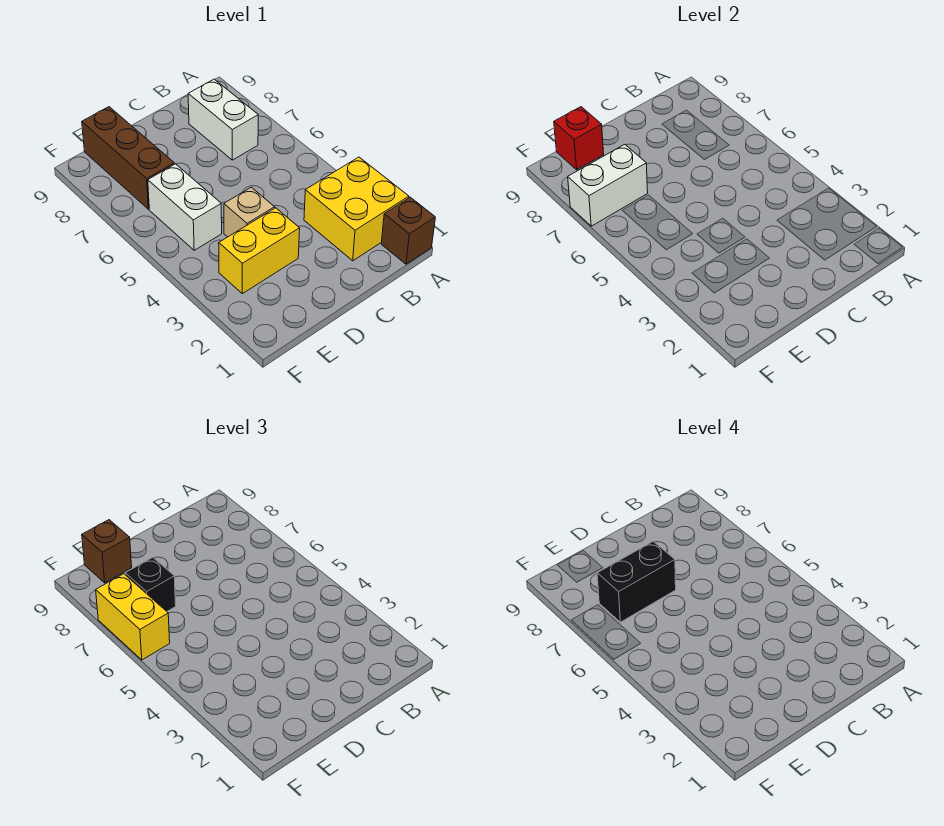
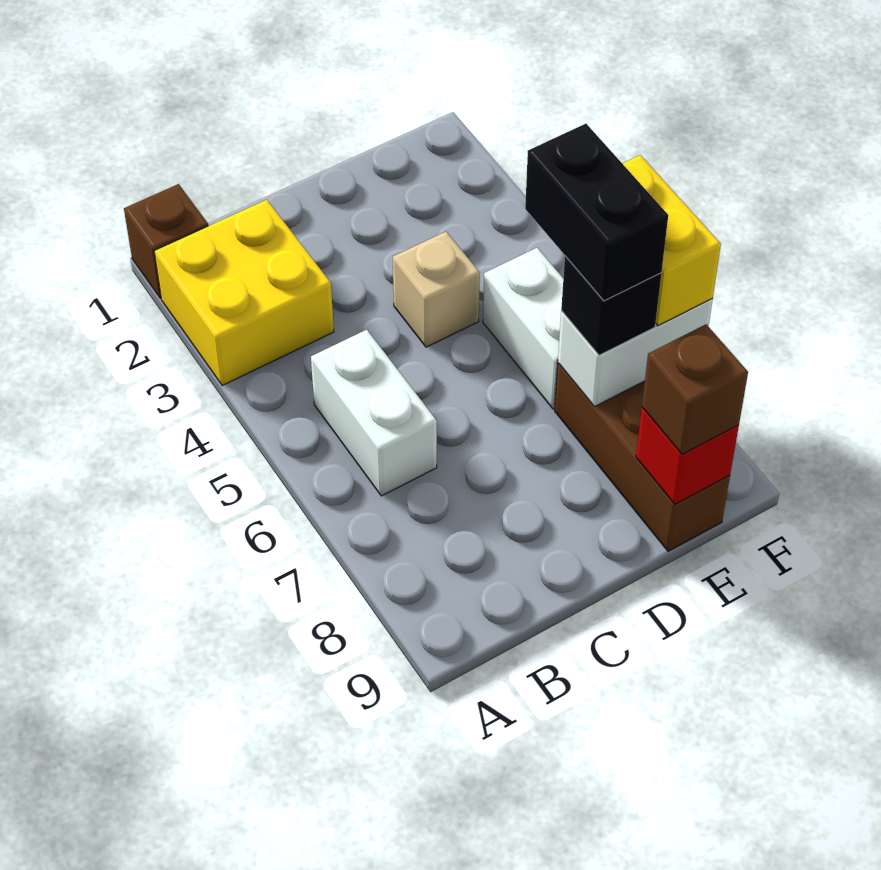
white brick B7:B8 level 1 -> white brick B5:B6 level 1
yellow brick D3:E3 level 1 -> none
black brick D7:E7 level 4 -> black brick E6:E7 level 4

